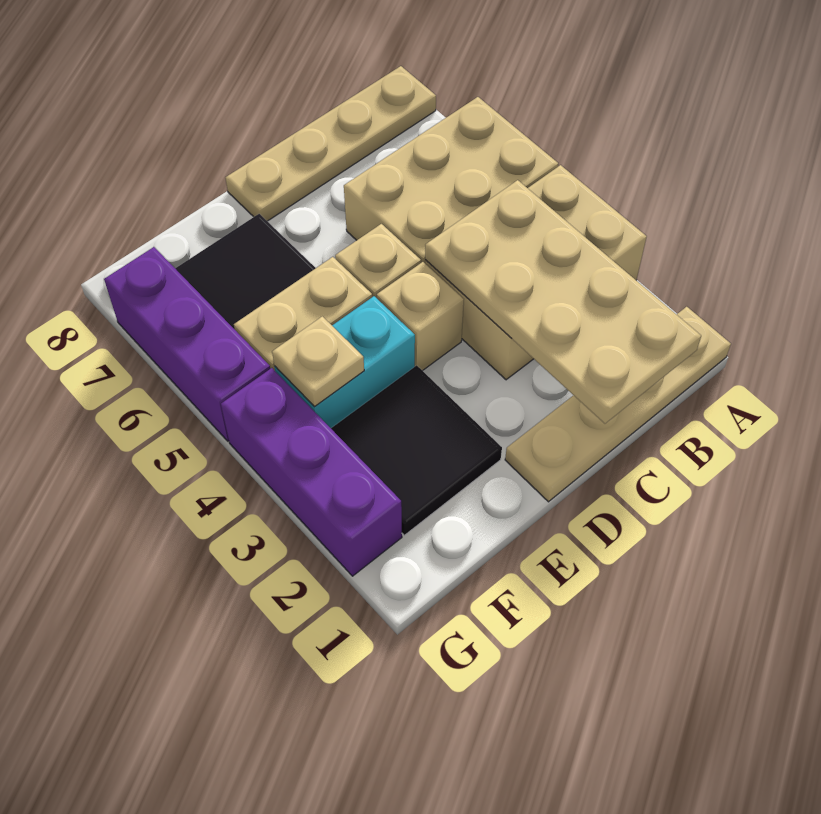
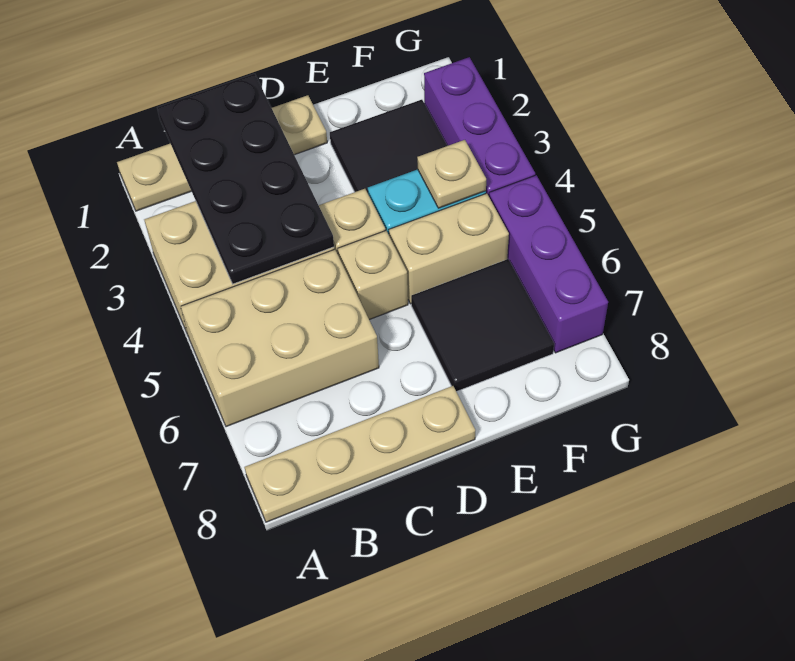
tan plate B1:C4 level 2 -> black plate B1:C4 level 2

